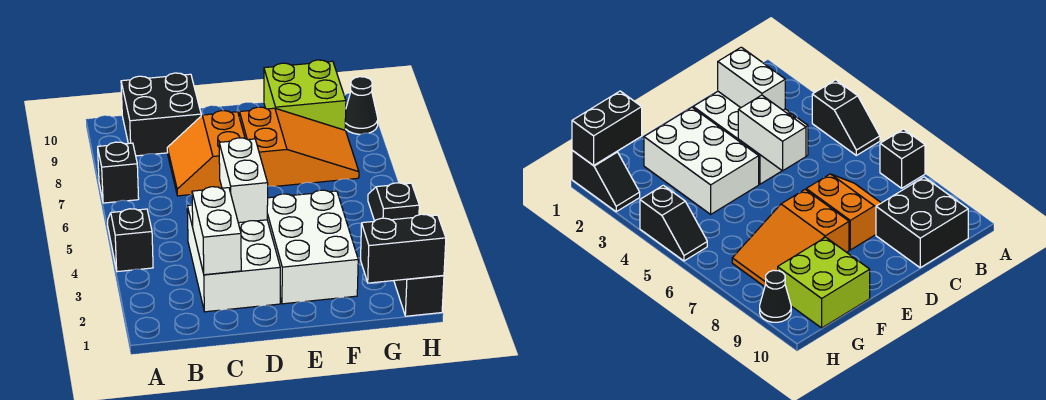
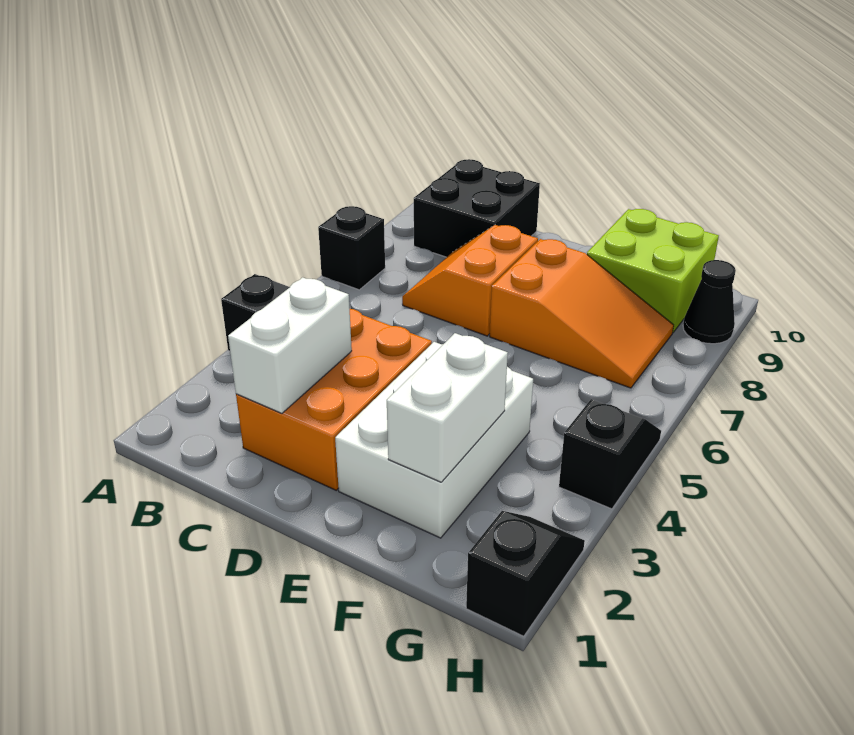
white brick C2:D4 level 1 -> orange brick C2:D4 level 1
white brick D4:D5 level 2 -> white brick F2:F3 level 2
black brick G1:H1 level 2 -> none

